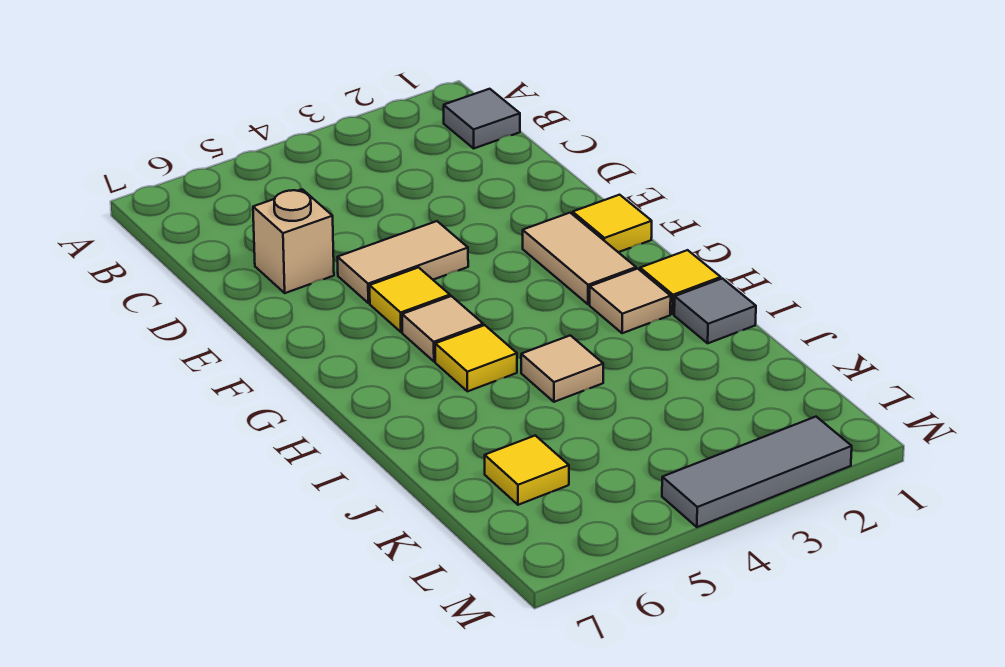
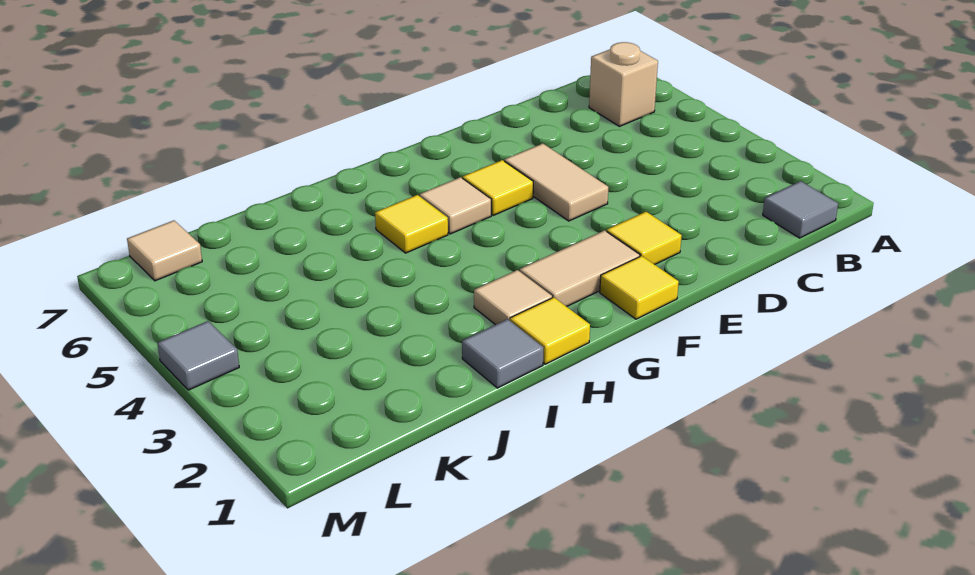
tan brick D6 level 1 -> tan brick B6 level 1
tan tile I4 level 1 -> tan tile L7 level 1
yellow tile K6 level 1 -> yellow tile E2 level 1
grey tile M2:M4 level 1 -> grey tile M4 level 1

